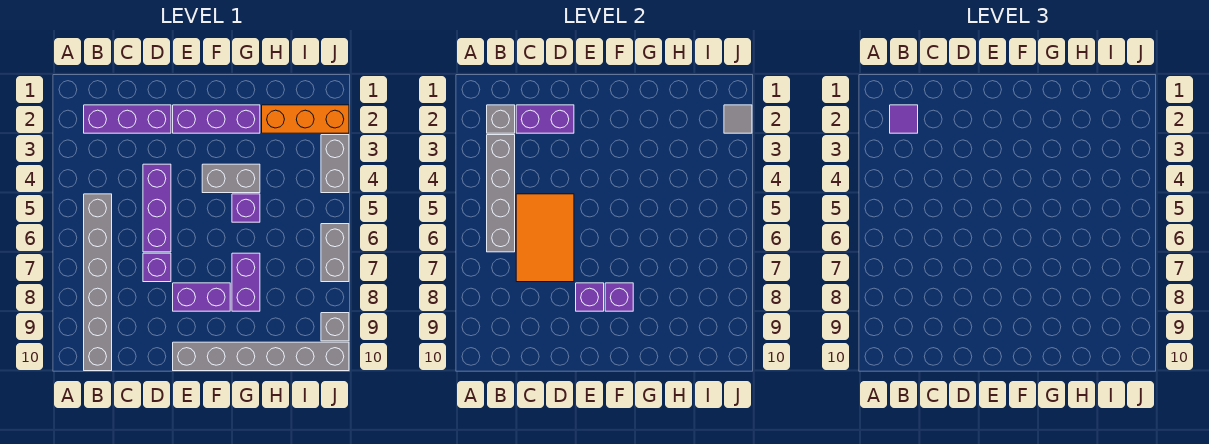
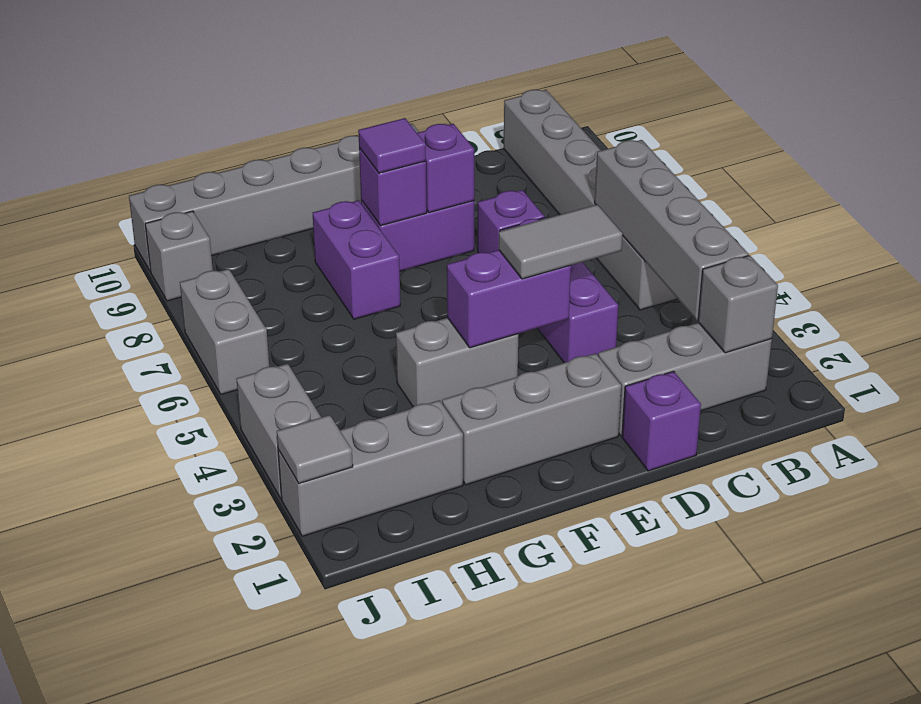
purple brick B2:D2 level 1 -> grey brick B2:D2 level 1
purple tile B2 level 3 -> purple tile F8 level 3
purple brick C2:D2 level 2 -> purple brick E4:F4 level 2
orange tile C5:D7 level 2 -> none
none -> grey tile D4:E4 level 3
purple brick E2:G2 level 1 -> grey brick E2:G2 level 1
purple brick G5 level 1 -> purple brick D1 level 1
orange brick H2:J2 level 1 -> grey brick H2:J2 level 1

